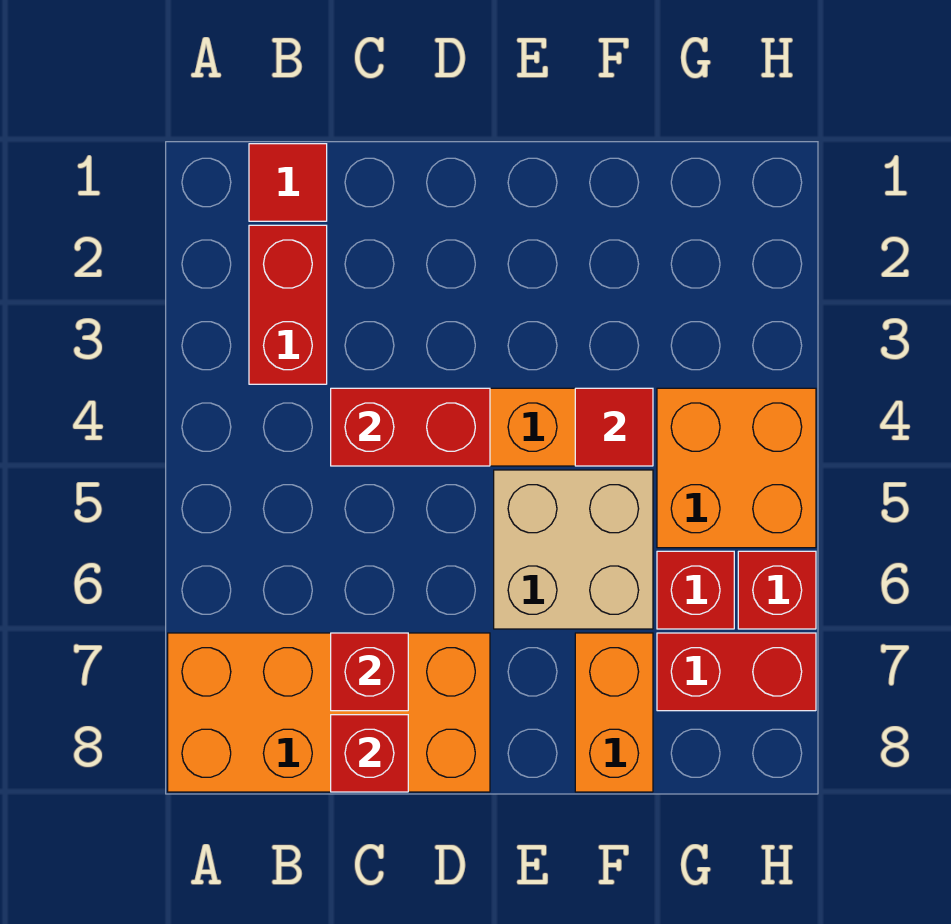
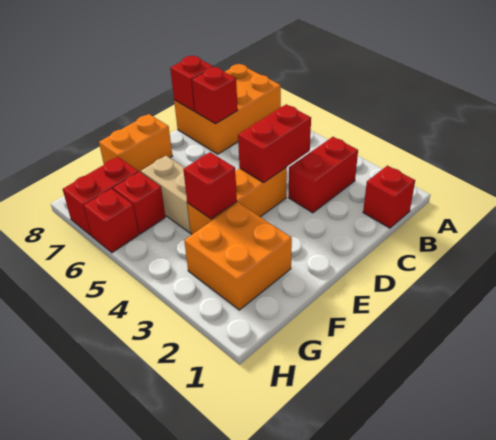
orange brick A7:D8 level 1 -> orange brick A7:C8 level 1
red tile B1 level 1 -> red brick B1 level 1
red brick B2:B3 level 1 -> red brick B3:C3 level 1
tan brick E5:F6 level 1 -> tan brick F5:F6 level 1
red tile F4 level 2 -> red brick F4 level 2
orange brick F7:F8 level 1 -> orange brick E8:F8 level 1
orange brick G4:H5 level 1 -> orange brick F2:G3 level 1

